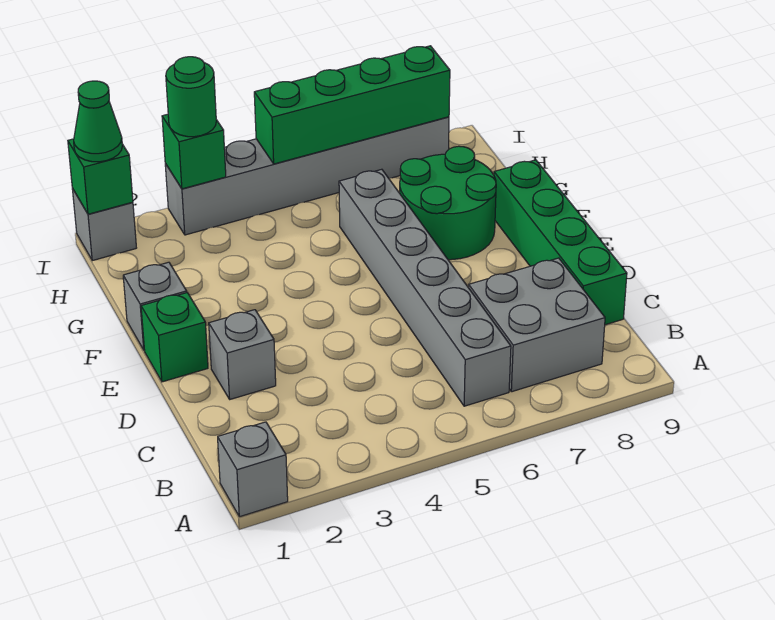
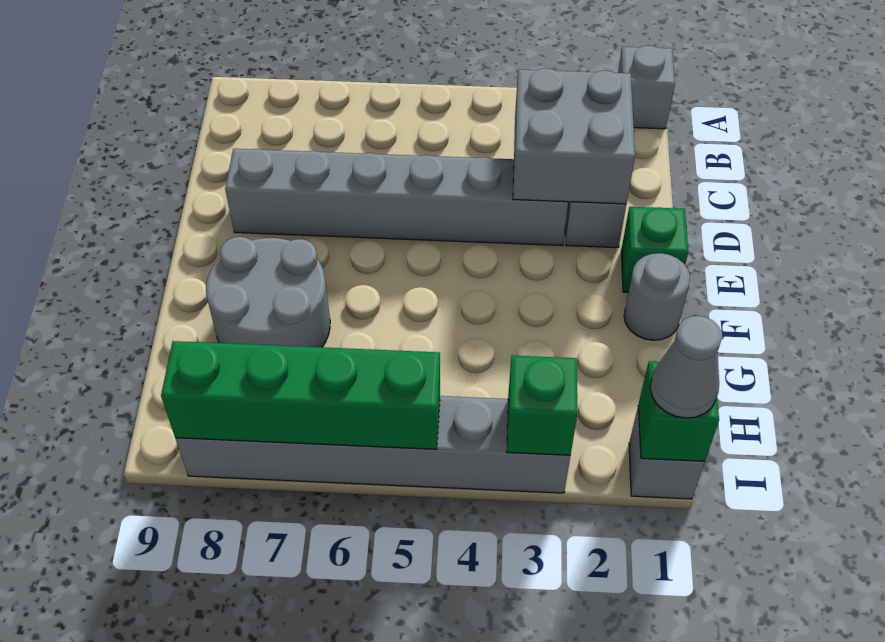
grey brick B6:G6 level 1 -> grey brick D3:D8 level 1
grey brick B7:C8 level 1 -> grey brick C2:D3 level 2
green brick C9:F9 level 1 -> none
grey brick F1 level 1 -> grey round brick F1 level 1
green round brick F7:G8 level 1 -> grey round brick F7:G8 level 1
green cone I1 level 3 -> grey cone I1 level 3
green round brick I3 level 3 -> none

